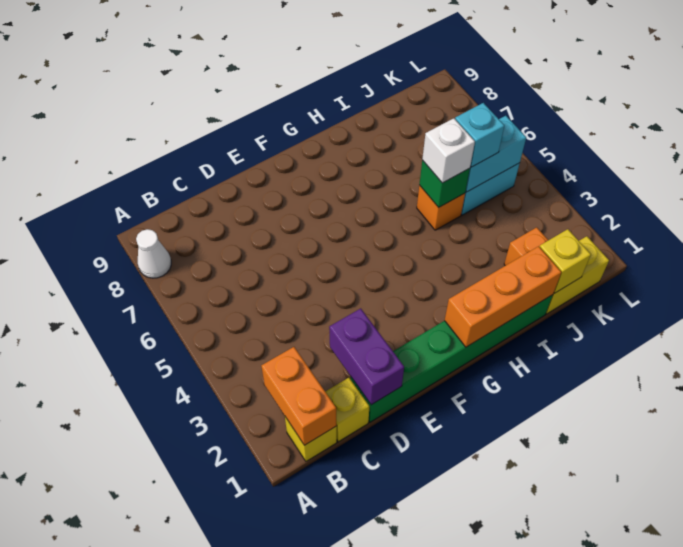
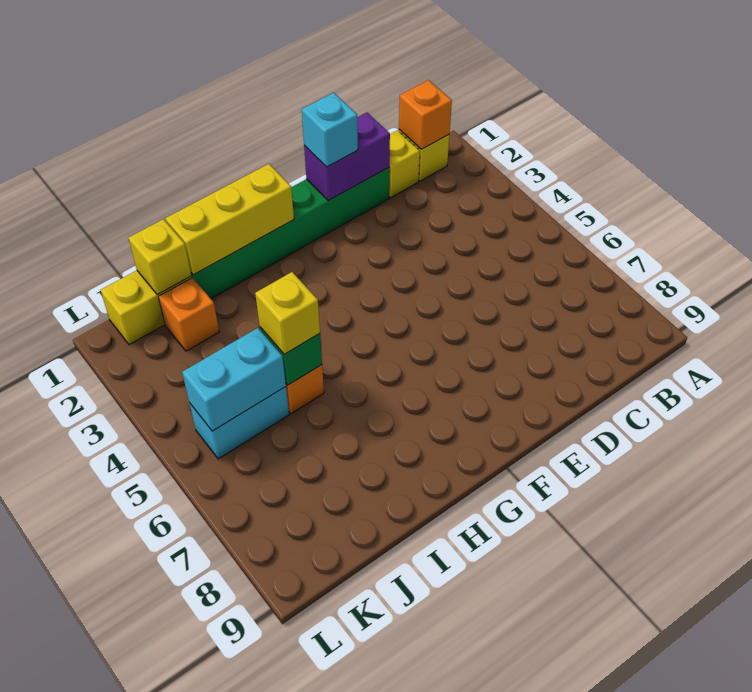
white cone A8 level 1 -> none
orange brick B1:B2 level 2 -> orange brick B1 level 2
purple brick D1:D2 level 2 -> purple brick D1:E1 level 2
orange brick G1:I1 level 2 -> yellow brick G1:I1 level 2
white brick I5 level 3 -> yellow brick I5 level 3
cyan brick J5 level 3 -> cyan brick E1 level 3

